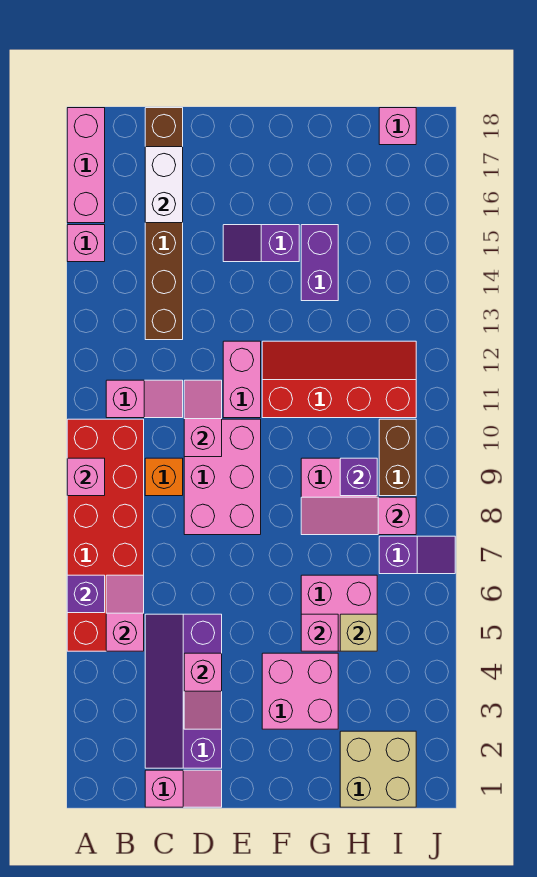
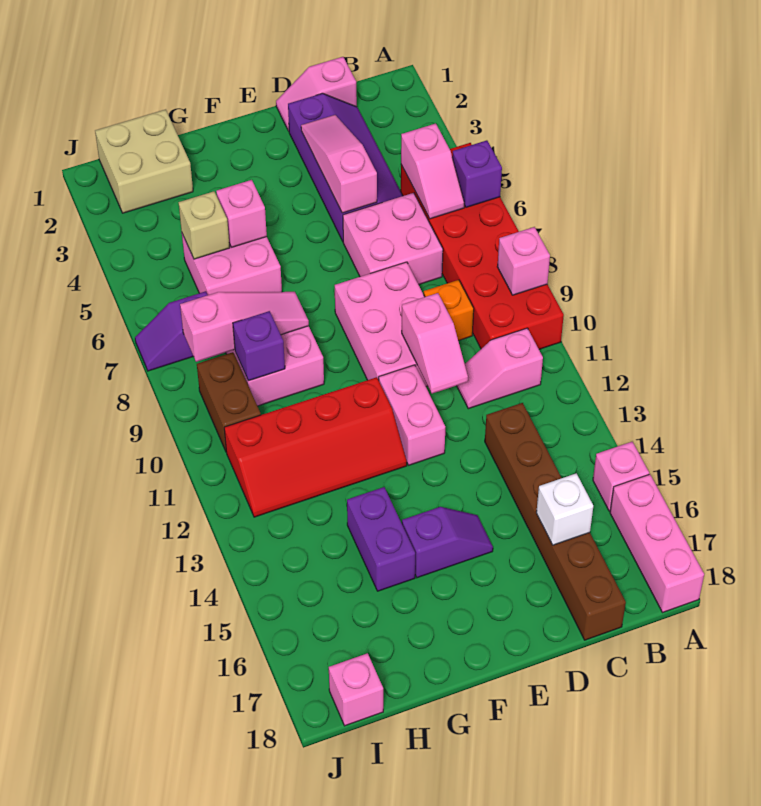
white brick C16:C17 level 2 -> white brick C16 level 2
pink slope D3:D4 level 2 top 4 -> pink slope D3:D5 level 2 top 5
pink brick F3:G4 level 1 -> pink brick C6:D7 level 1

